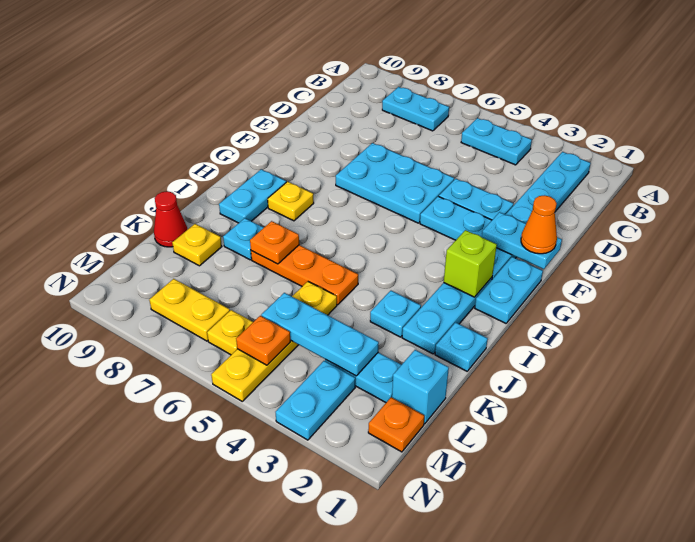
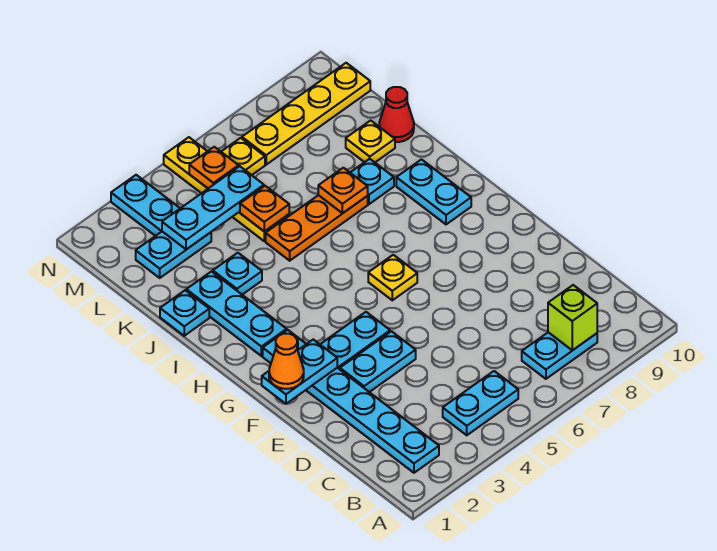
cyan plate E5:F7 level 1 -> none
cyan plate G1:H1 level 1 -> none
lime brick H2 level 2 -> lime brick B8 level 2
yellow plate H8 level 1 -> yellow plate G6 level 1
cyan brick L1 level 1 -> none
orange plate M1 level 1 -> orange plate K5 level 2
yellow plate M7:M8 level 1 -> yellow plate M7:M10 level 1

